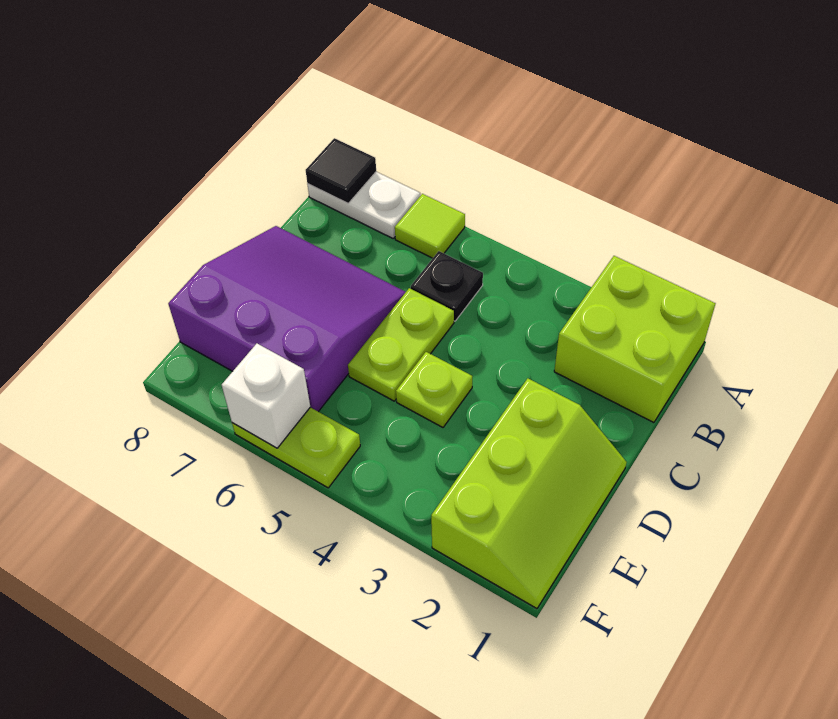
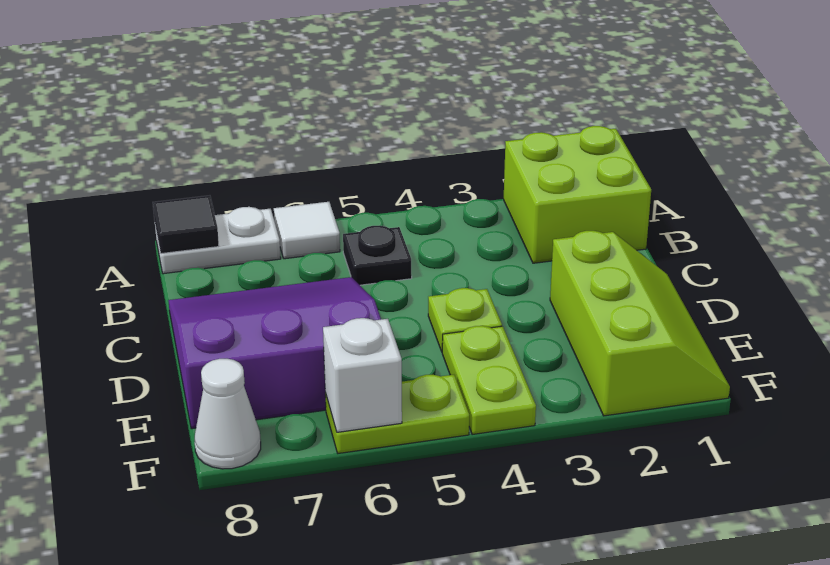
lime tile A6 level 1 -> white tile A6 level 1
lime plate C5:D5 level 1 -> lime plate E4:F4 level 1
none -> white cone F8 level 1

